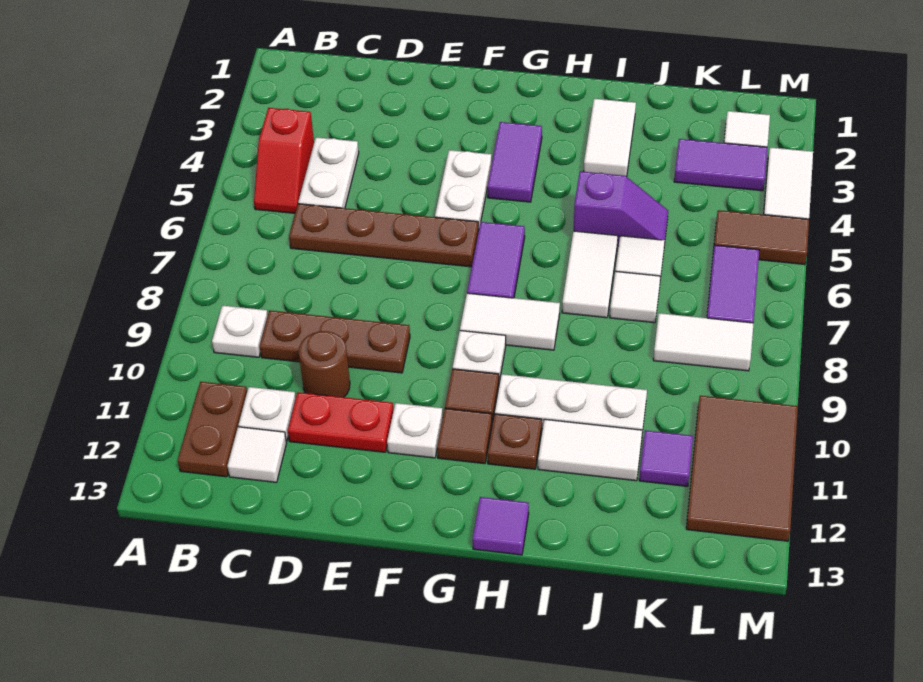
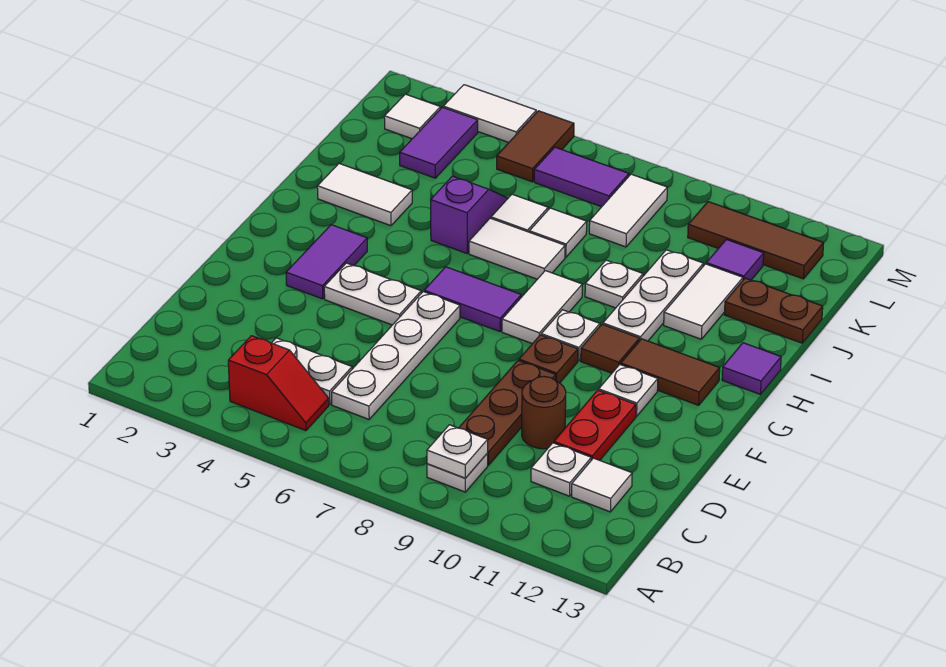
none -> white plate B9 level 2
brown plate B11:B12 level 1 -> brown plate J12:J13 level 1
brown plate C6:F6 level 1 -> white plate C6:F6 level 1
purple tile G3:G4 level 1 -> purple tile F3:G3 level 1
brown tile G11 level 1 -> brown tile G11:G12 level 1
brown plate H11 level 1 -> brown plate F9 level 1
none -> white plate I9 level 1
brown tile L10:M12 level 1 -> brown tile L10:L12 level 1

